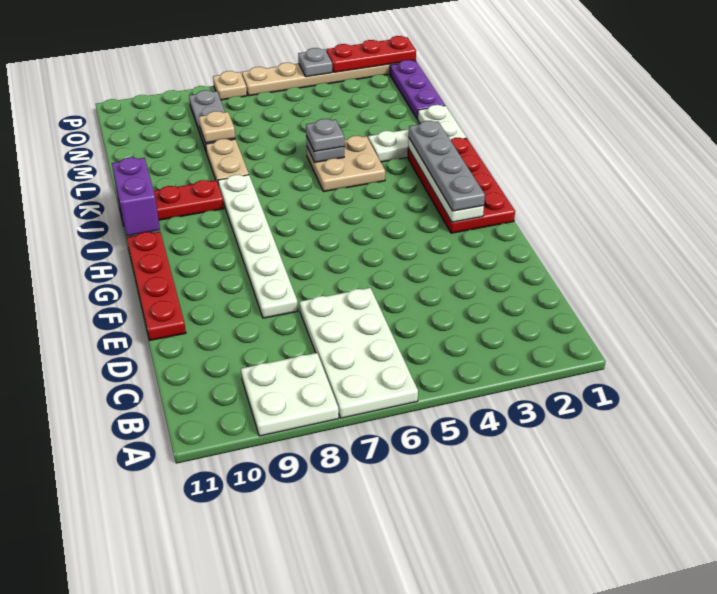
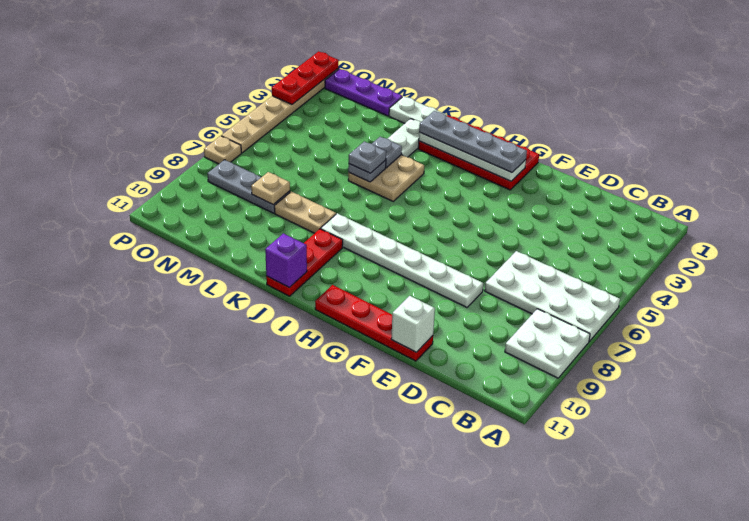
none -> white brick E11 level 2
purple brick I11:J11 level 2 -> purple brick J11 level 2
grey plate P4 level 2 -> grey plate K4 level 2

